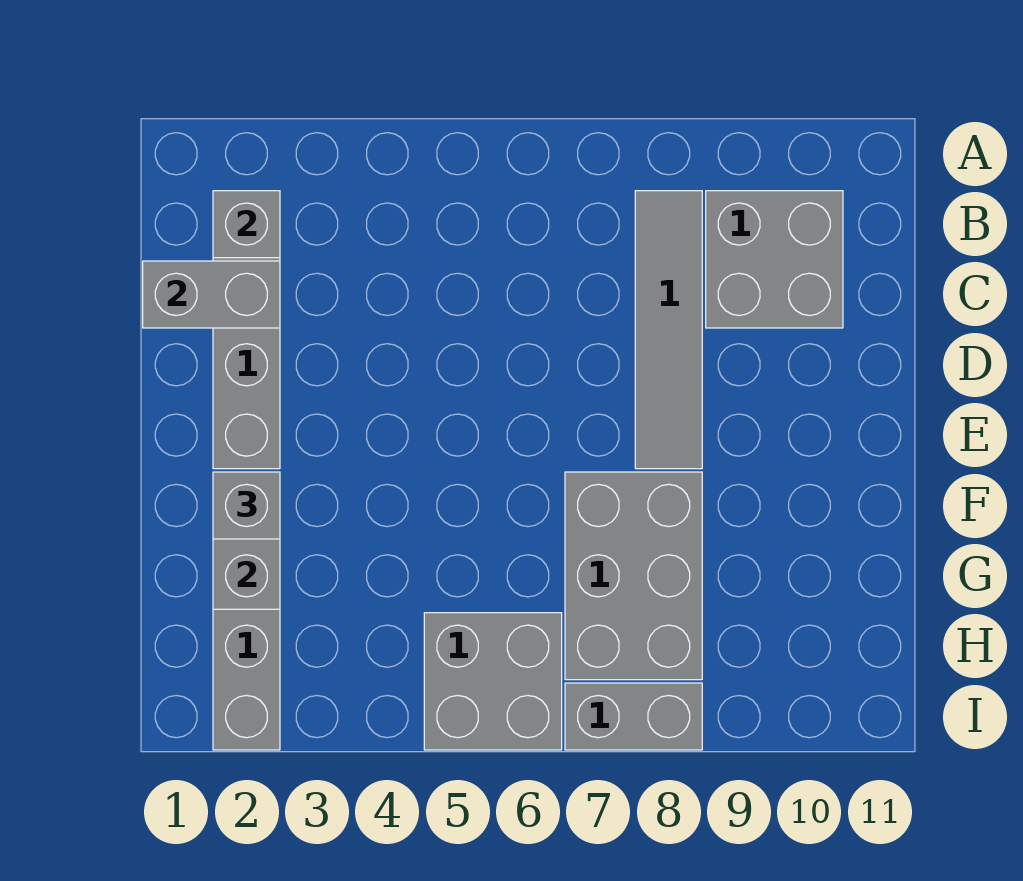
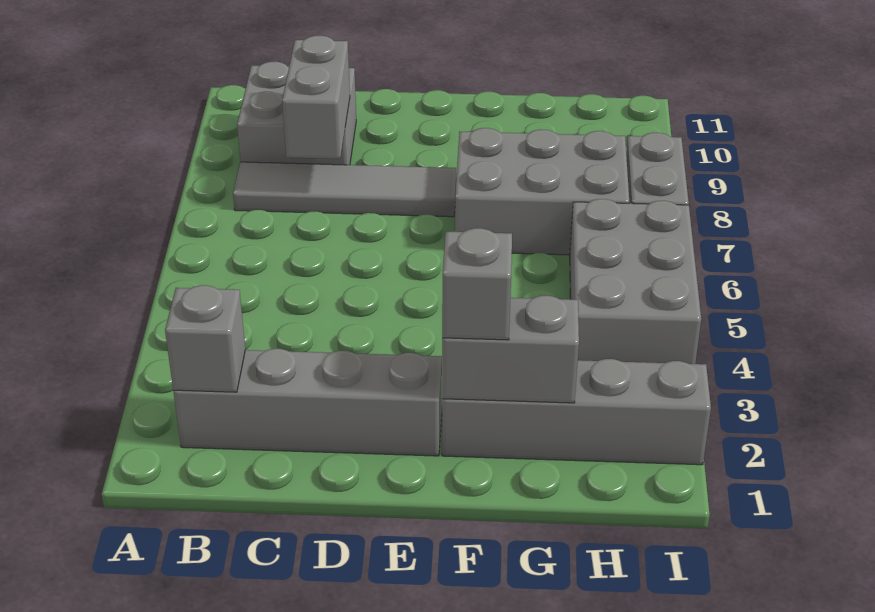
grey brick C1:C2 level 2 -> grey brick C8:C9 level 2
grey brick H5:I6 level 1 -> grey brick H4:I6 level 1

